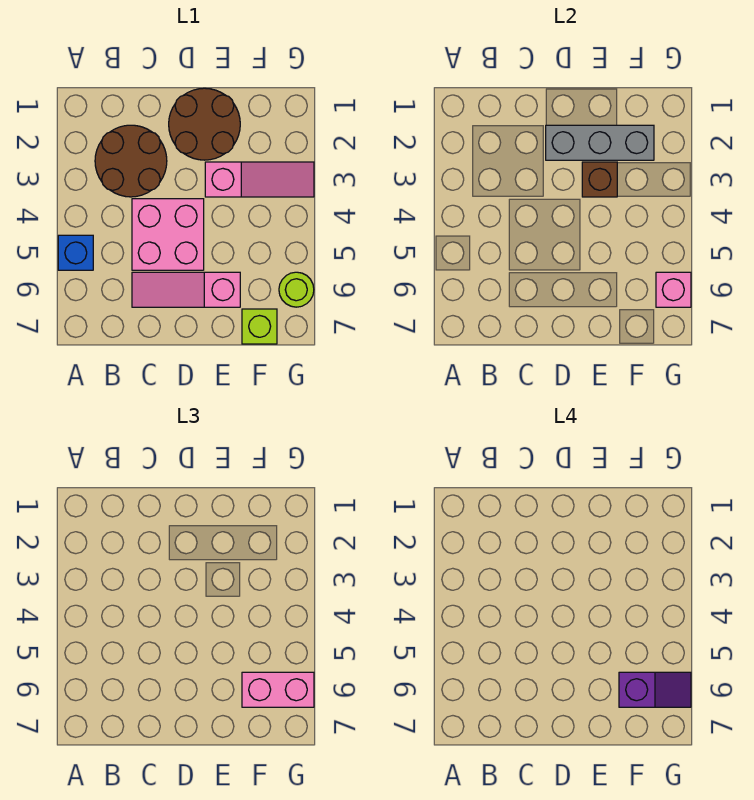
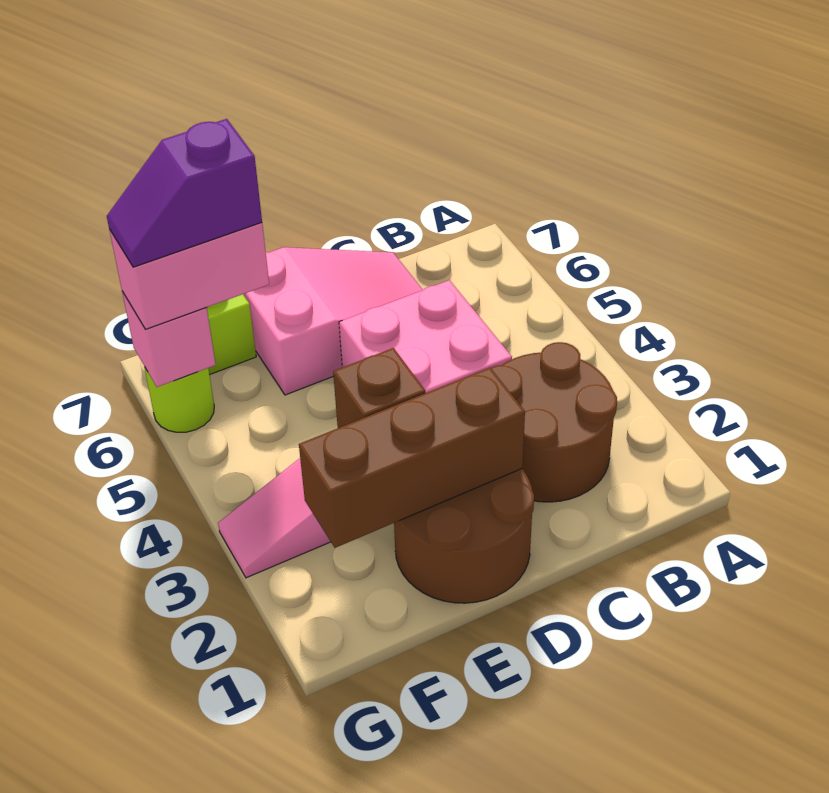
blue brick A5 level 1 -> none
pink slope C6:E6 level 1 top E -> pink slope C6:E7 level 1 top E
grey brick D2:F2 level 2 -> brown brick D2:F2 level 2

